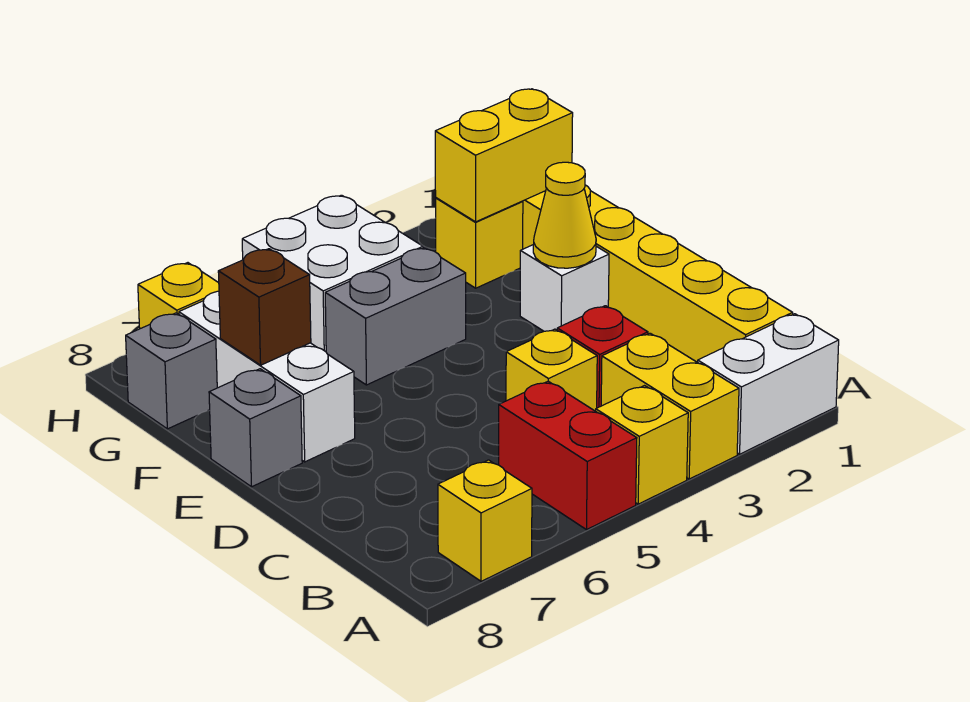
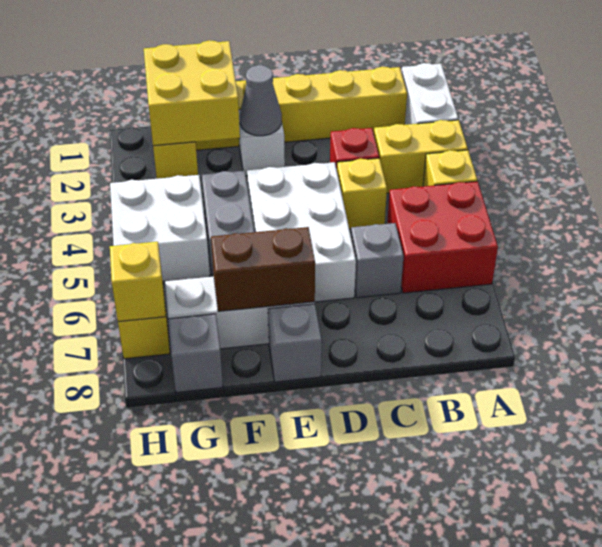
red brick A5:B5 level 1 -> red brick A5:B6 level 1
yellow brick A7 level 1 -> yellow brick H7 level 2
none -> grey brick C6 level 1
none -> white brick D4:E6 level 1
yellow cone E2 level 2 -> grey cone E2 level 2
brown brick F7 level 2 -> brown brick E7:F7 level 2
yellow brick G1:G2 level 2 -> yellow brick F1:G2 level 2

